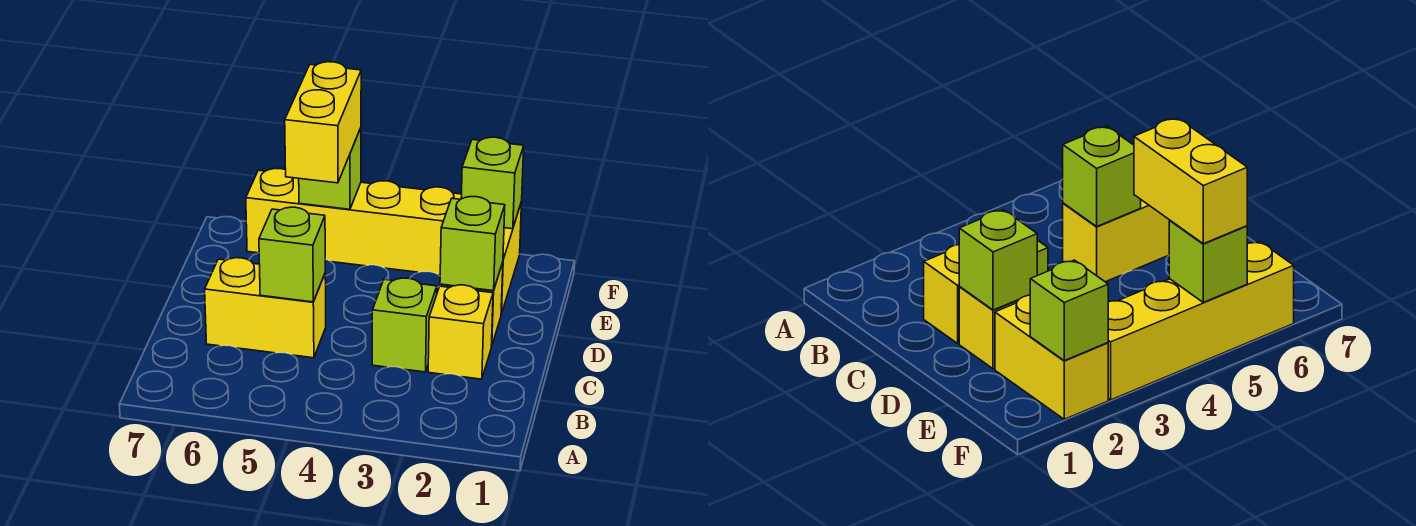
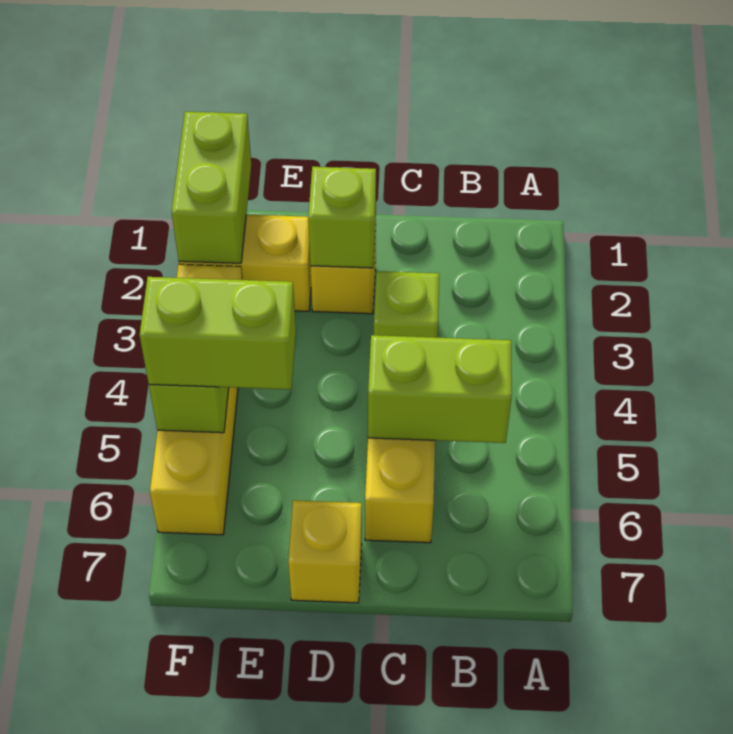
yellow brick C2 level 1 -> yellow brick D7 level 1
lime brick C5 level 2 -> lime brick B5:C5 level 2
yellow brick E5:F5 level 3 -> lime brick E5:F5 level 3
lime brick F2 level 2 -> lime brick F1:F2 level 2

